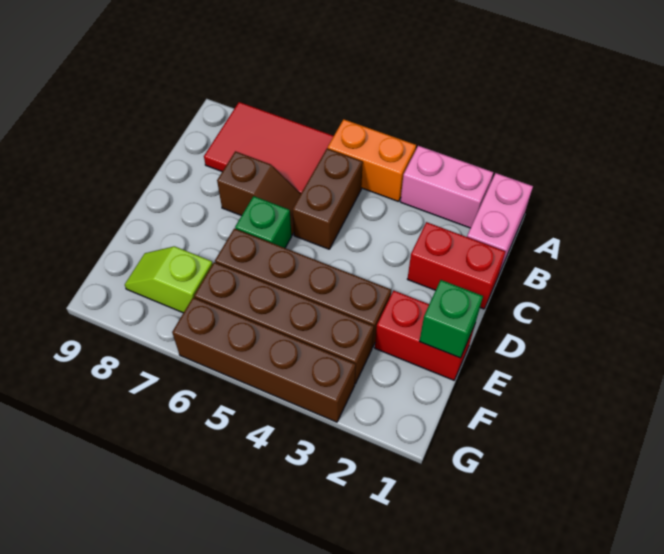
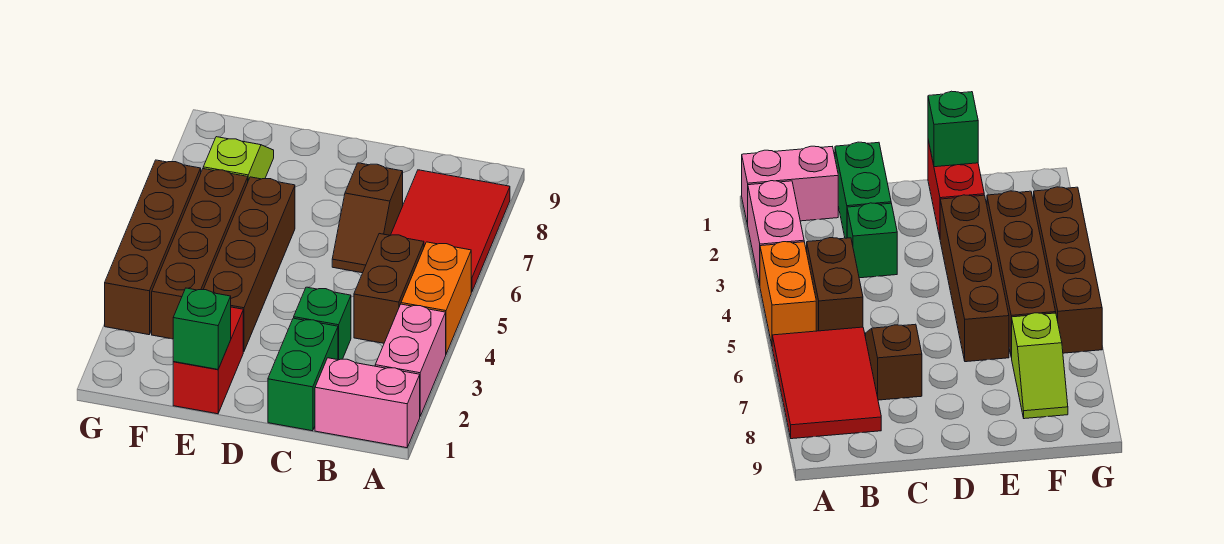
brown brick B5:C5 level 1 -> brown brick B4:B5 level 1
red brick C1:C2 level 1 -> green brick C1:C2 level 1
green brick D6 level 1 -> green brick C3 level 1

